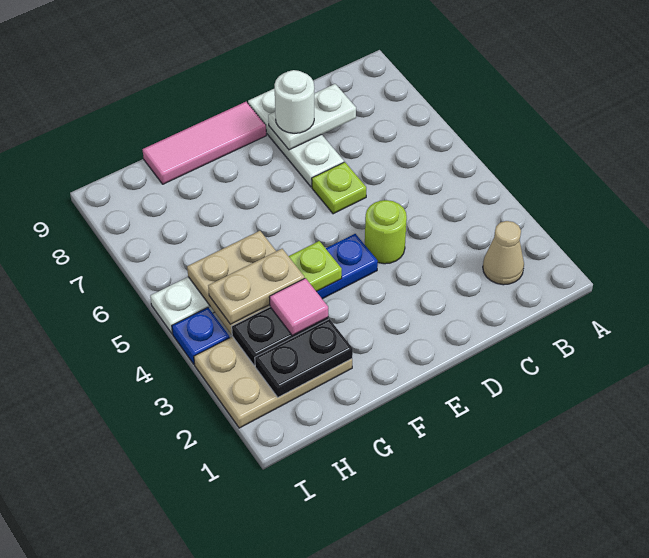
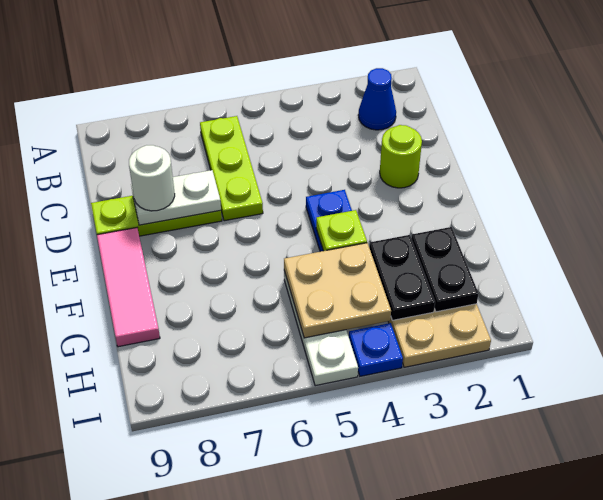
tan cone B2 level 1 -> blue cone B2 level 1
white plate C8:D8 level 2 -> white plate D7:D8 level 2
lime round brick D4 level 1 -> lime round brick D2 level 1
lime plate D6 level 1 -> lime plate B6:D6 level 1
white plate D7:D9 level 1 -> lime plate D7:D9 level 1
pink tile G3 level 3 -> none
tan plate G4:H4 level 3 -> none

